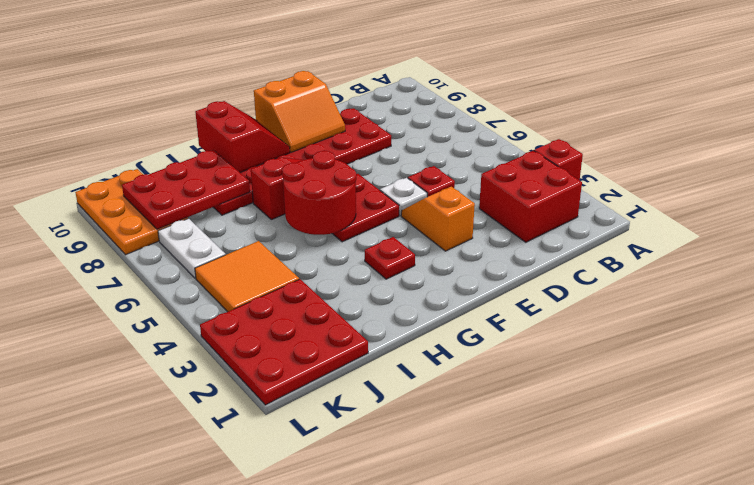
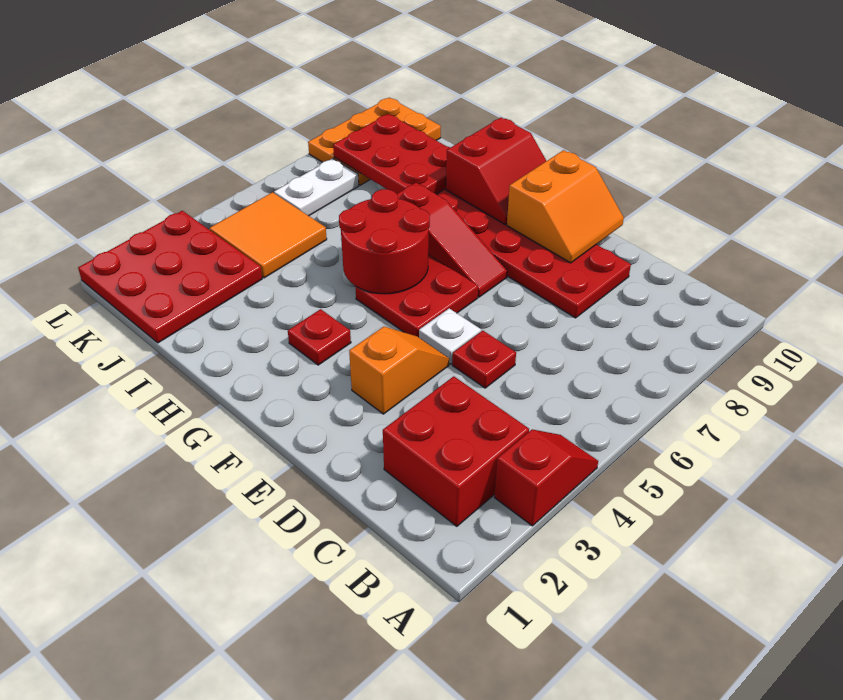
orange slope E9:F10 level 2 top 10 -> orange slope E9:F10 level 2 top F

